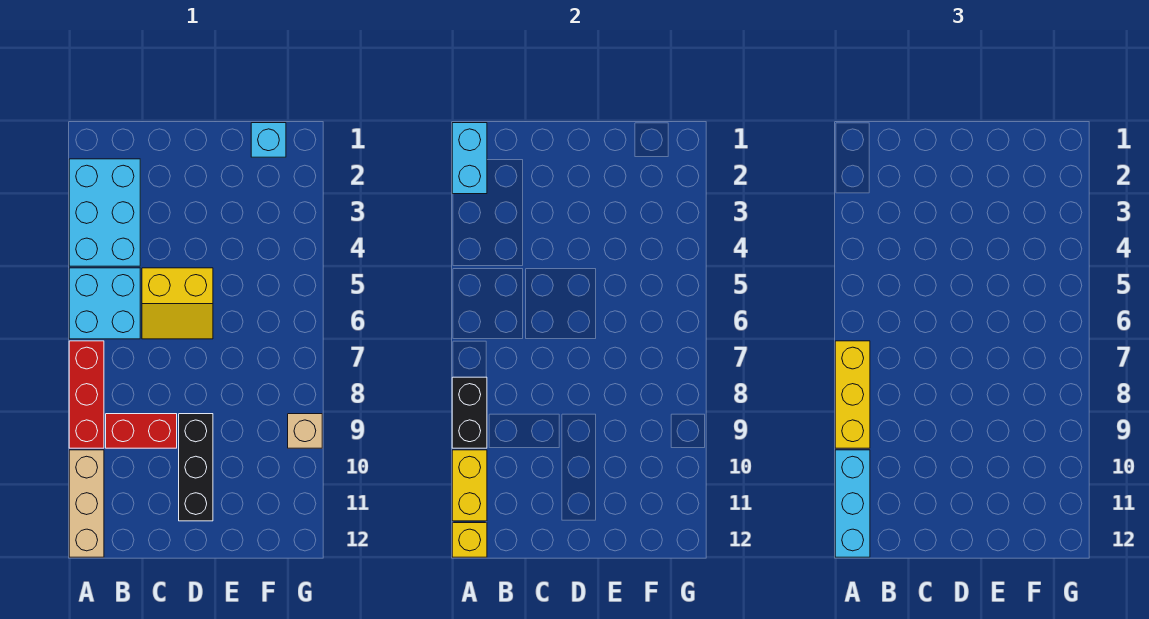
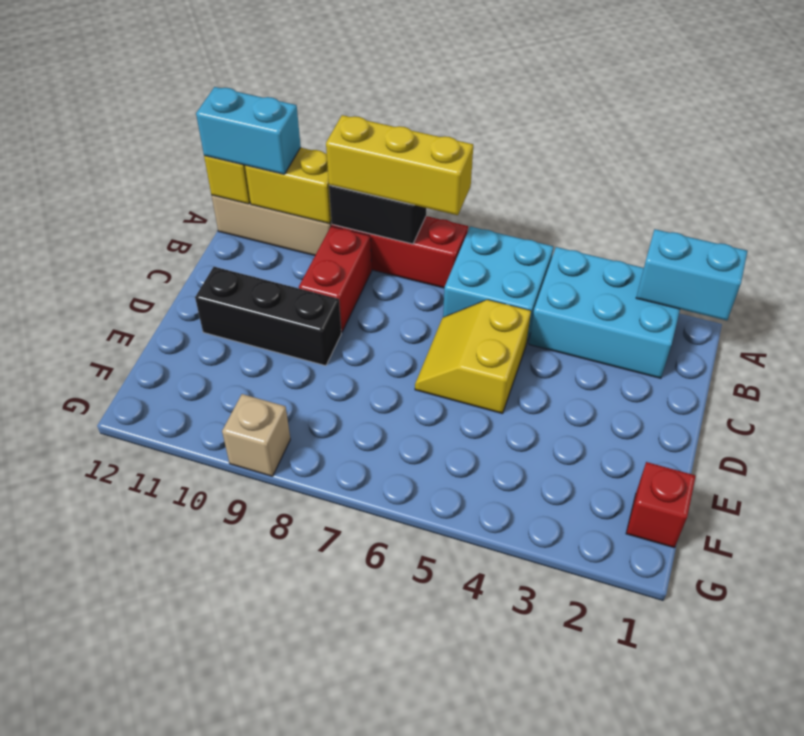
cyan brick A10:A12 level 3 -> cyan brick A11:A12 level 3
cyan brick F1 level 1 -> red brick F1 level 1

